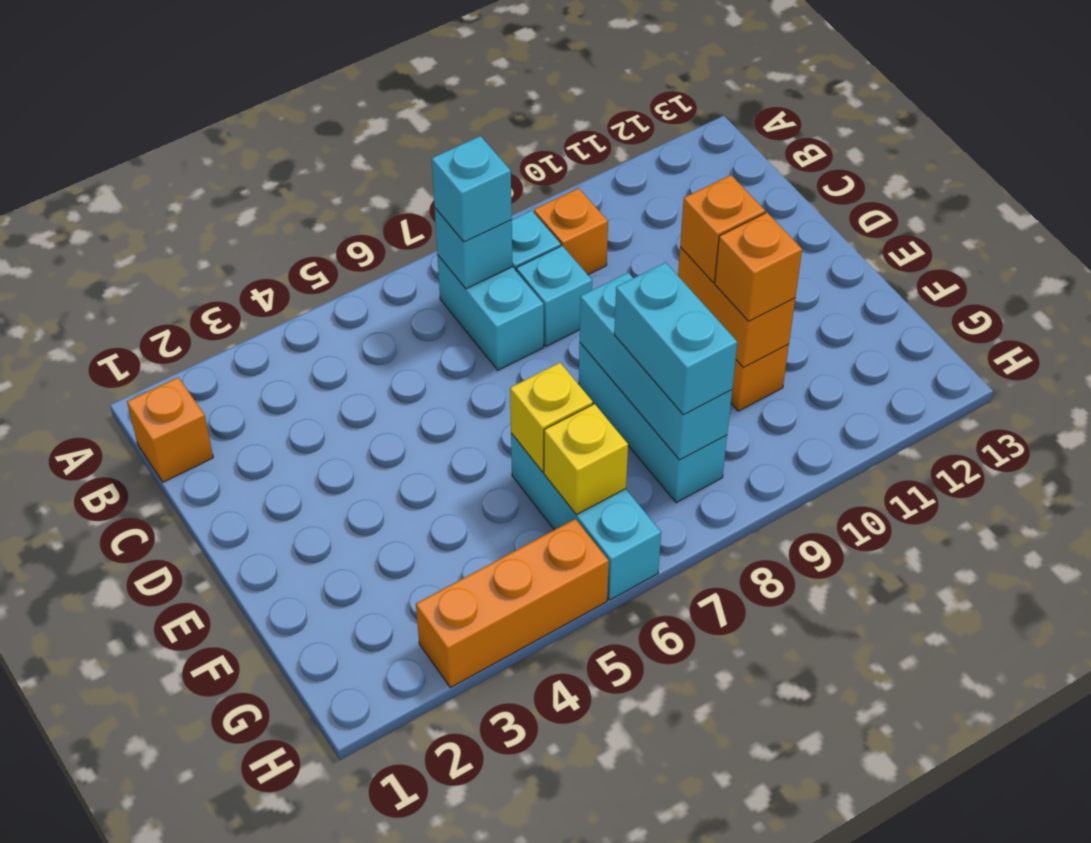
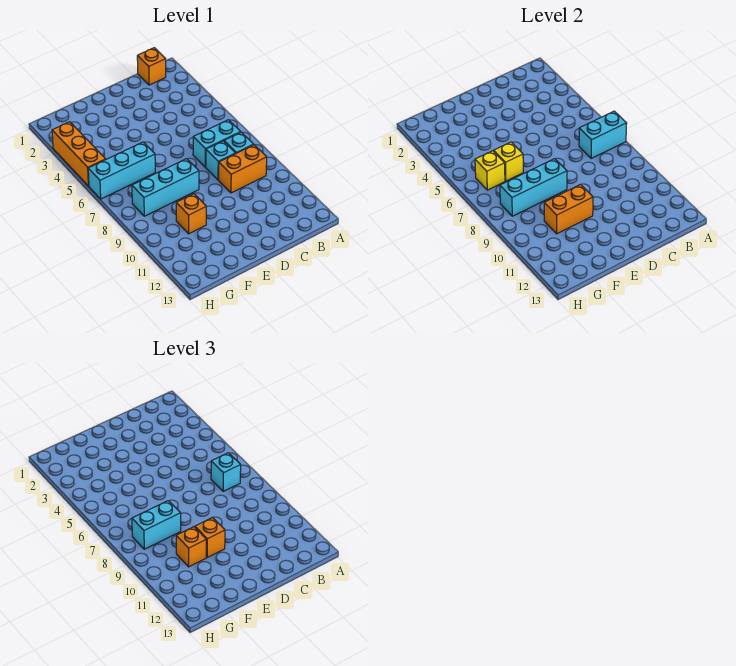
cyan brick B7 level 2 -> cyan brick A7:B7 level 2
orange brick B9 level 1 -> orange brick B9:C9 level 1

